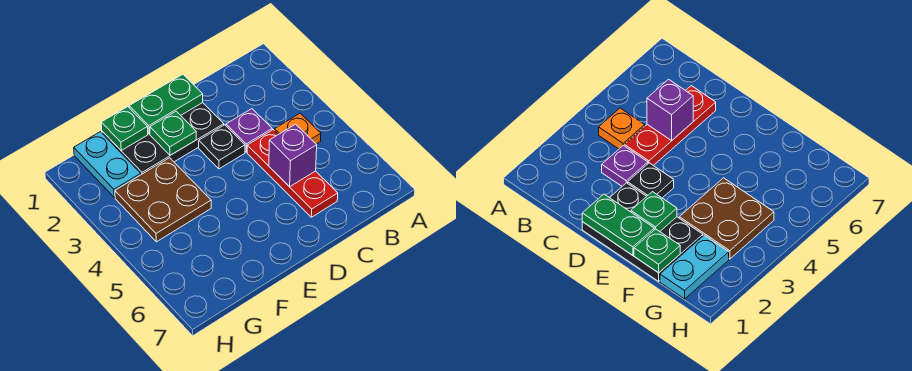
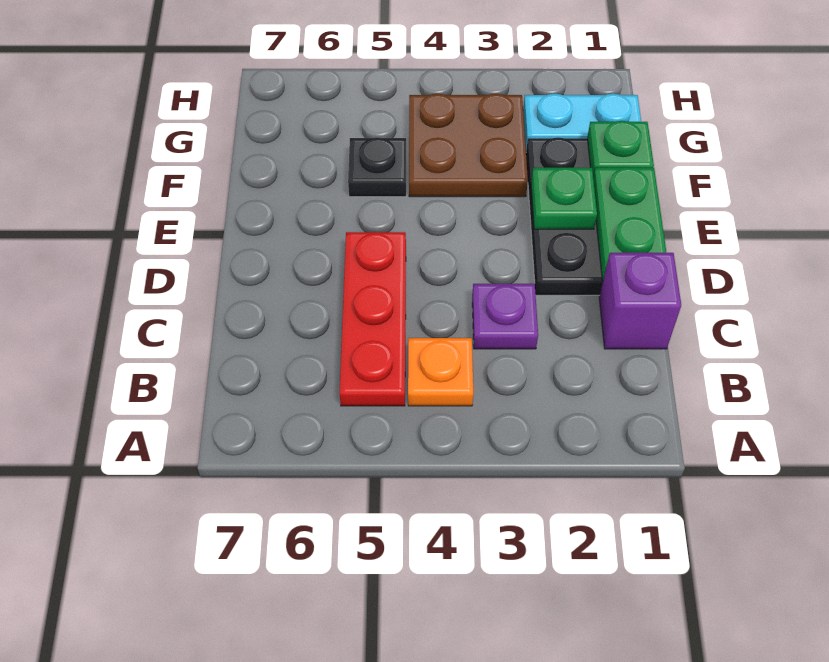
red plate C4:C6 level 1 -> red plate B5:D5 level 1
purple brick C5 level 2 -> purple brick C1 level 1
black plate D3 level 1 -> black plate F5 level 1

